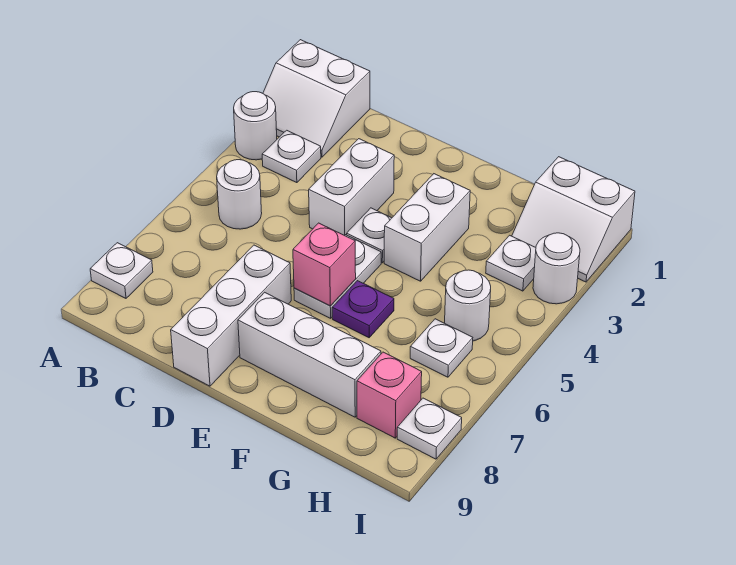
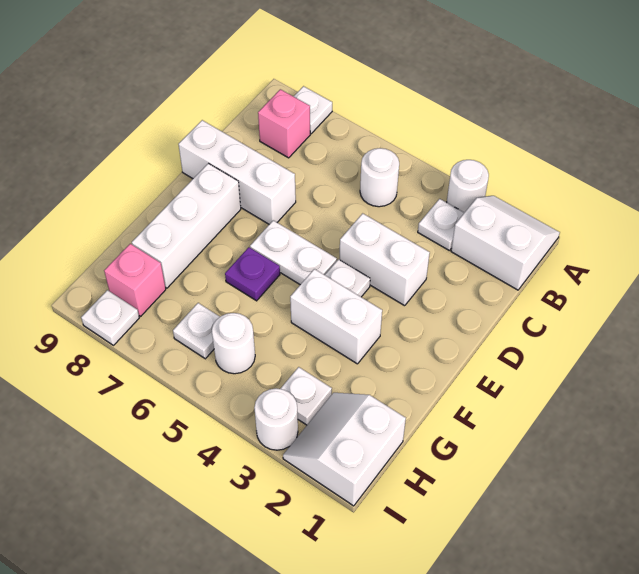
white slope A1:B2 level 1 top 1 -> white slope A1:B2 level 1 top B
pink brick E6 level 2 -> pink brick B8 level 1

